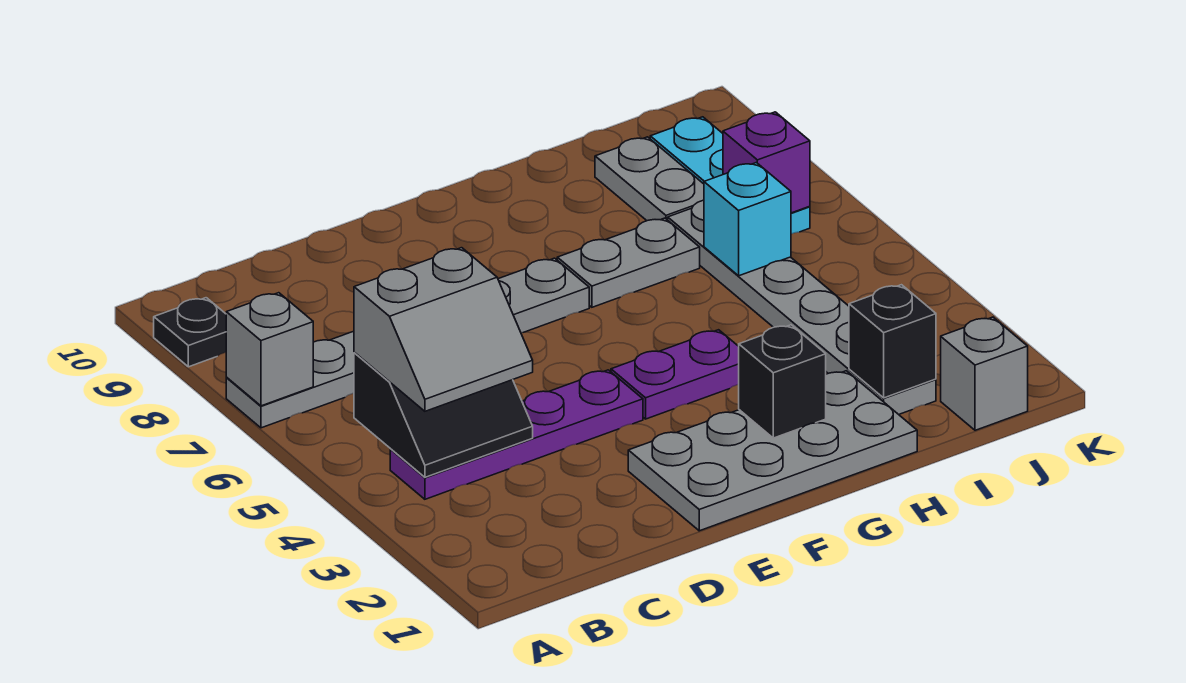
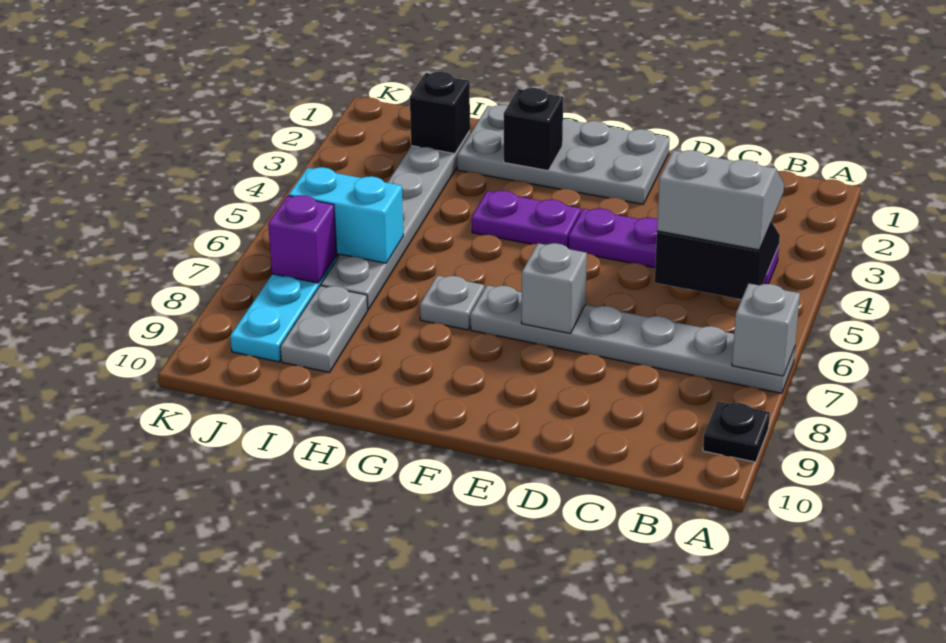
grey plate G7:H7 level 1 -> grey plate G7 level 1
cyan brick I6 level 2 -> cyan brick I6:J6 level 2
grey brick J1 level 1 -> grey brick E7 level 2

